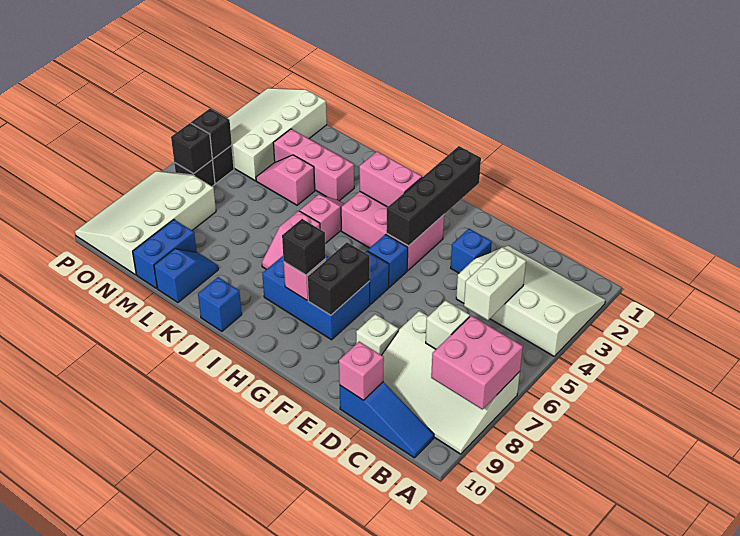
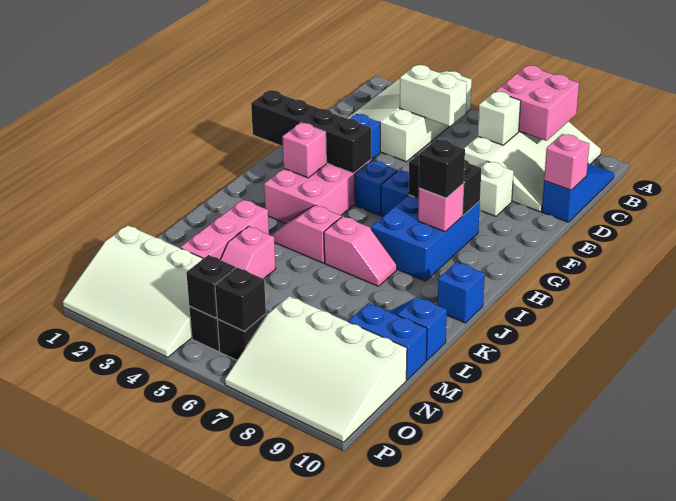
pink brick H3:I3 level 2 -> pink brick H3 level 2

